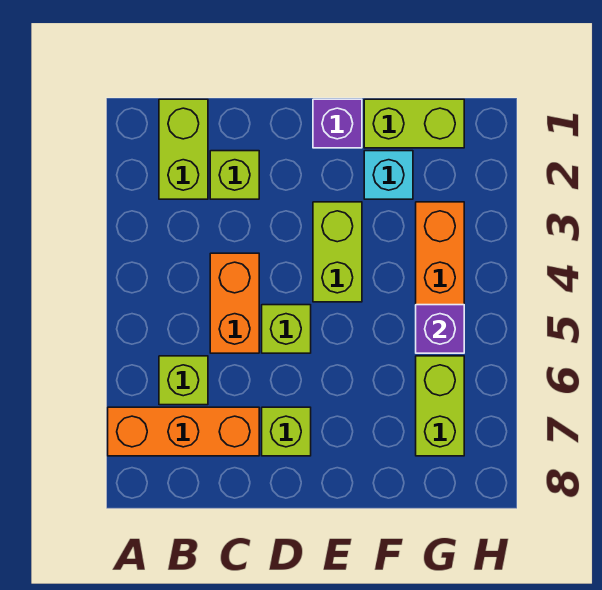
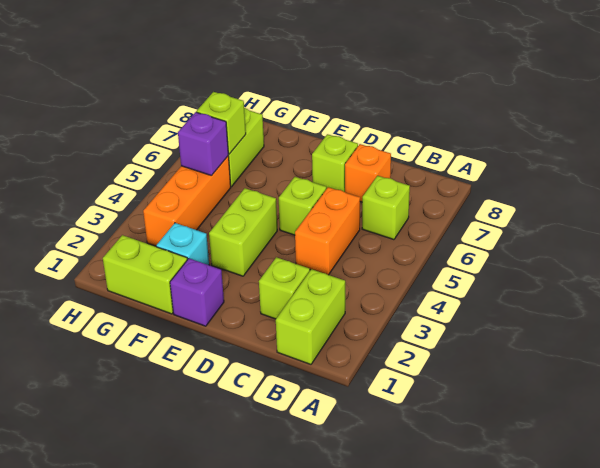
orange brick A7:C7 level 1 -> orange brick C7 level 1
none -> lime brick G6 level 2

